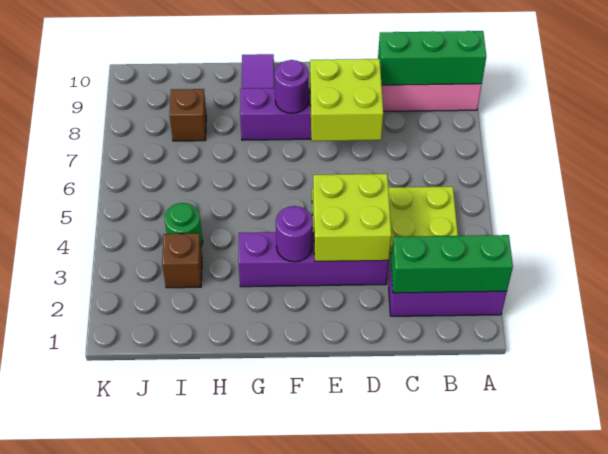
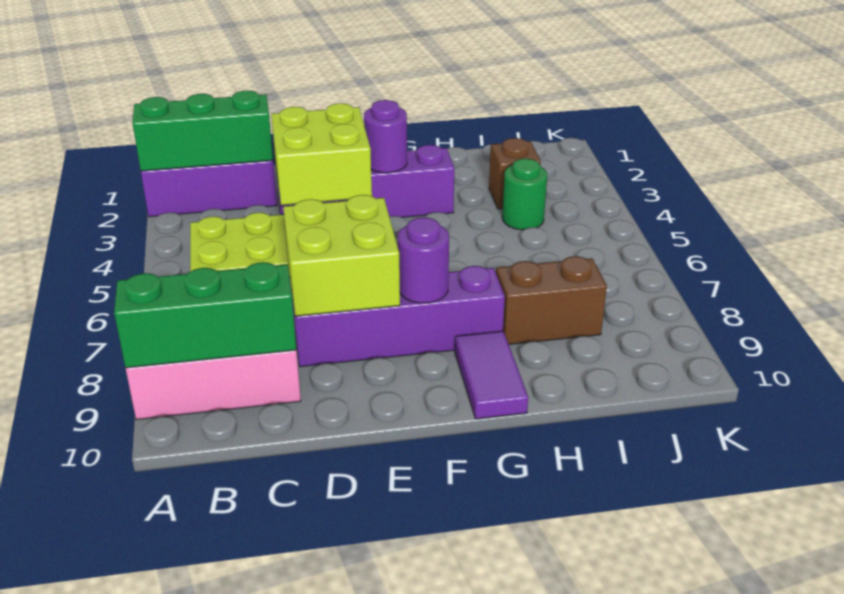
brown brick I8 level 1 -> brown brick H8:I8 level 1

